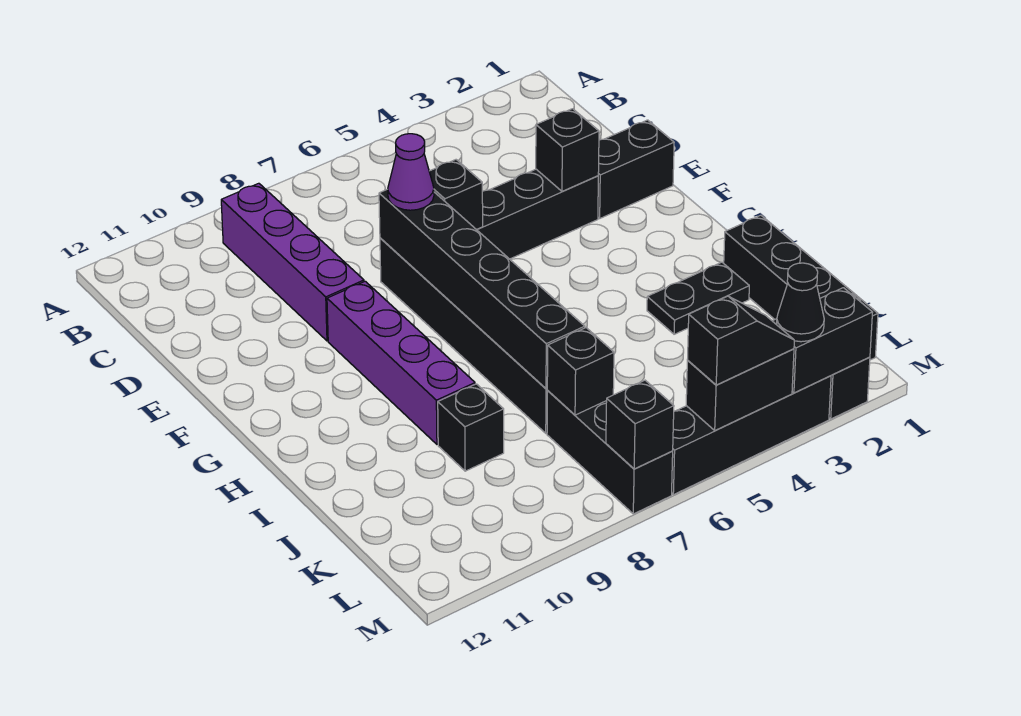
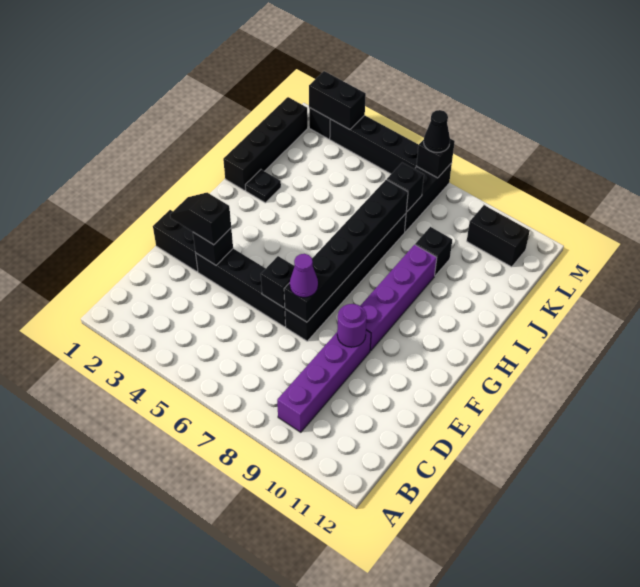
none -> purple round brick E9 level 2
black plate I2:I3 level 1 -> black plate I2 level 1
black cone M3 level 3 -> black cone M7 level 3
black brick M4:M5 level 2 -> black brick L10:L11 level 1
black slope M4:M5 level 3 top 5 -> black slope E2:E3 level 3 top 3

